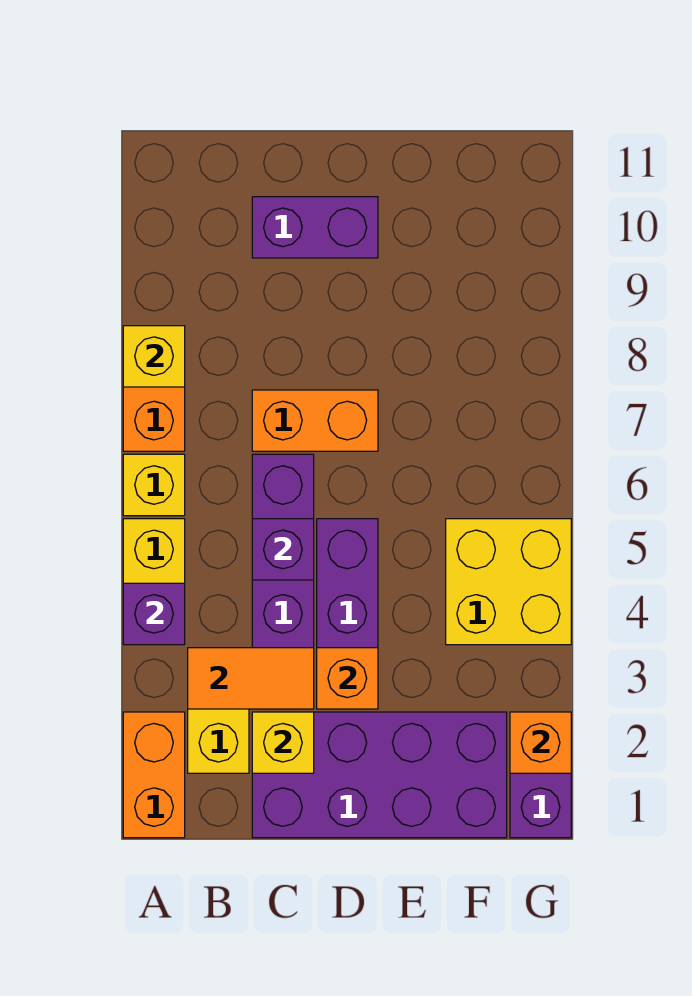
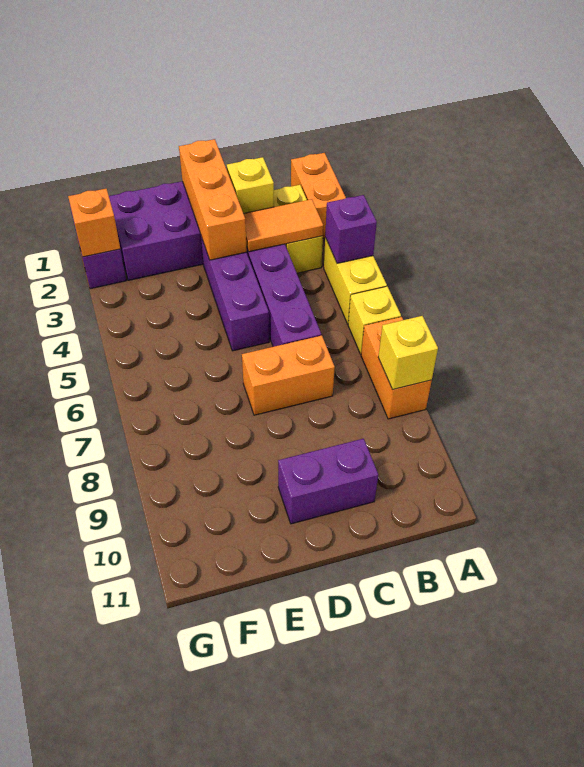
purple brick C5 level 2 -> none
orange brick D3 level 2 -> orange brick D1:D3 level 2
yellow brick F4:G5 level 1 -> none

